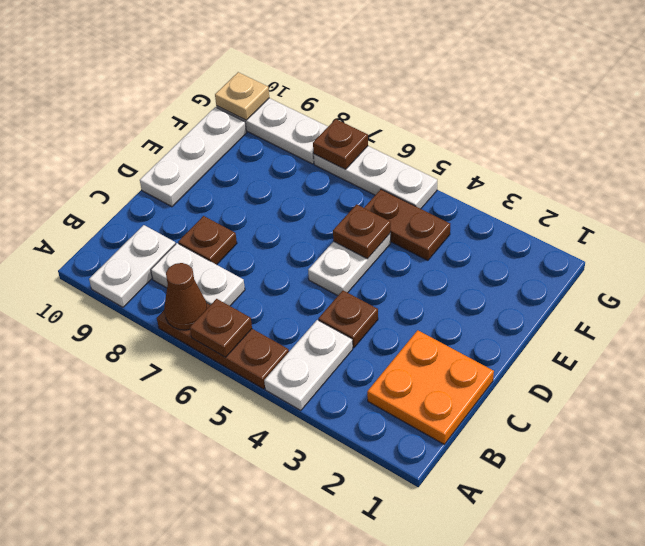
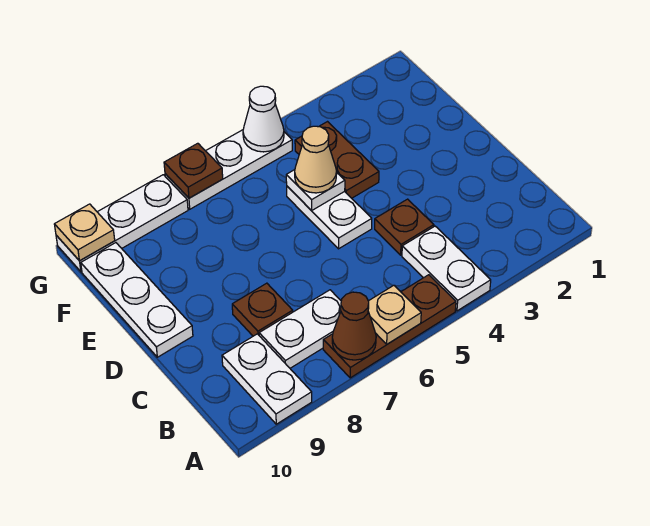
brown plate A6 level 2 -> tan plate A6 level 2
orange plate B1:C2 level 1 -> none
brown plate E5 level 2 -> white plate E5 level 2
none -> tan cone E5 level 3
brown plate F4:F5 level 1 -> brown plate E4:F4 level 1
none -> white cone G5 level 2

